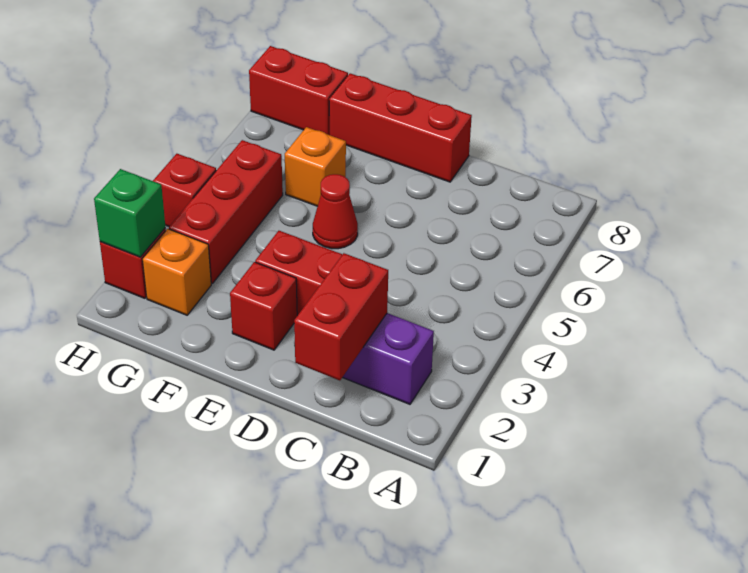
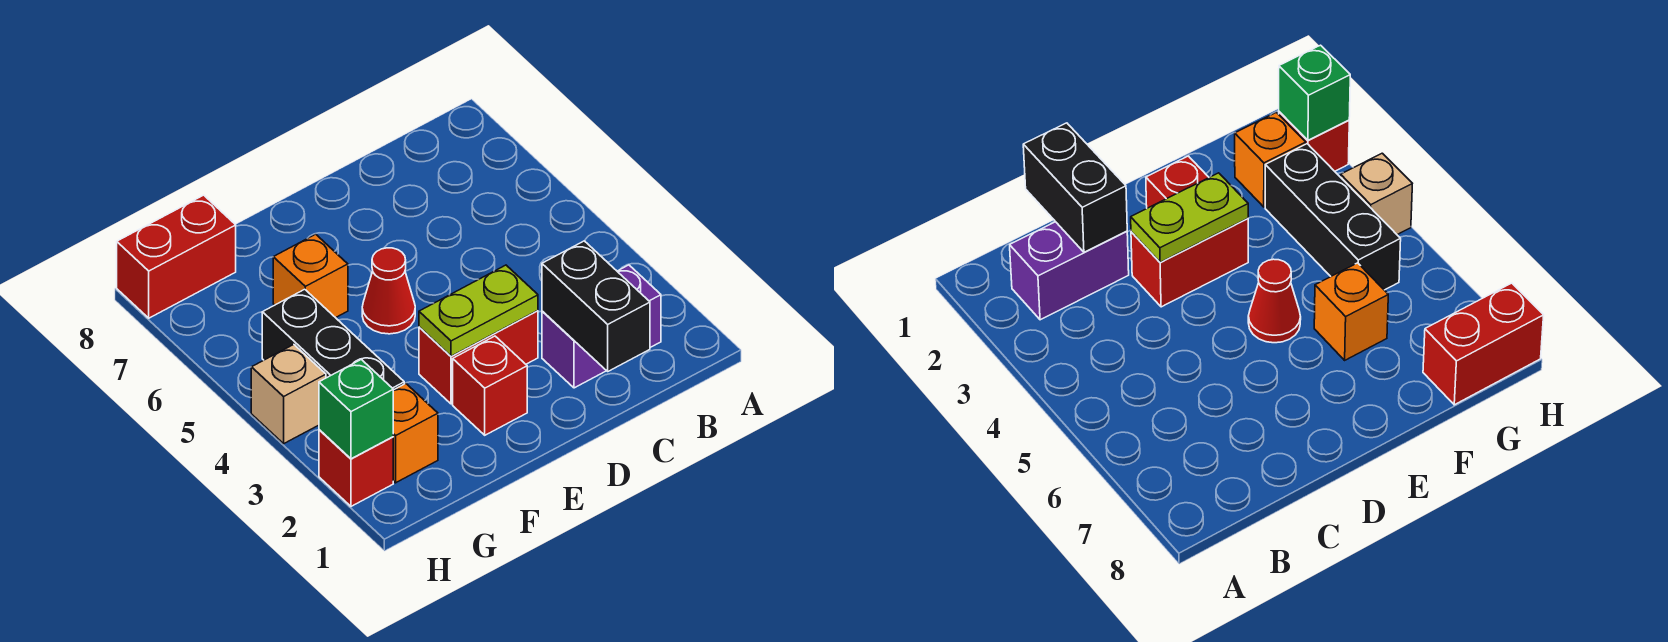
red brick C1:C2 level 2 -> black brick C1:C2 level 2
none -> lime plate D3:E3 level 2
red brick D8:F8 level 1 -> none
red brick G3:G5 level 1 -> black brick G3:G5 level 1
red brick H4 level 1 -> tan brick H4 level 1

